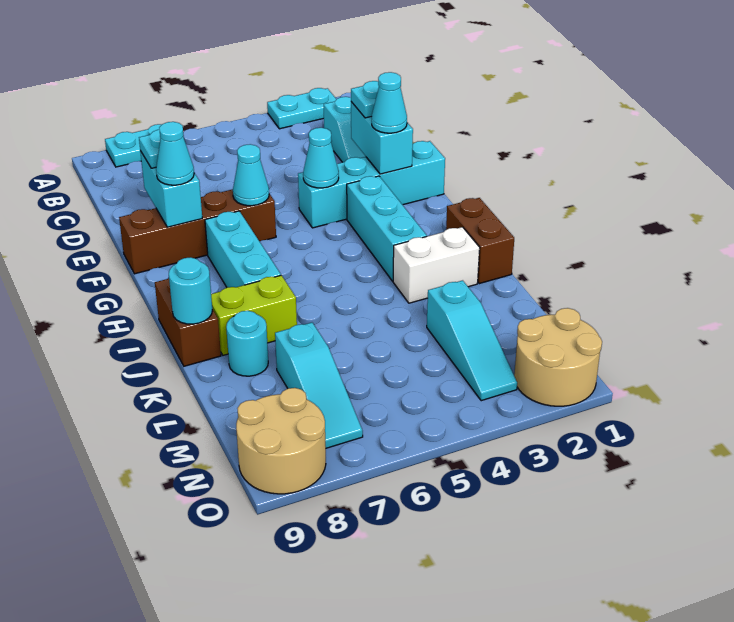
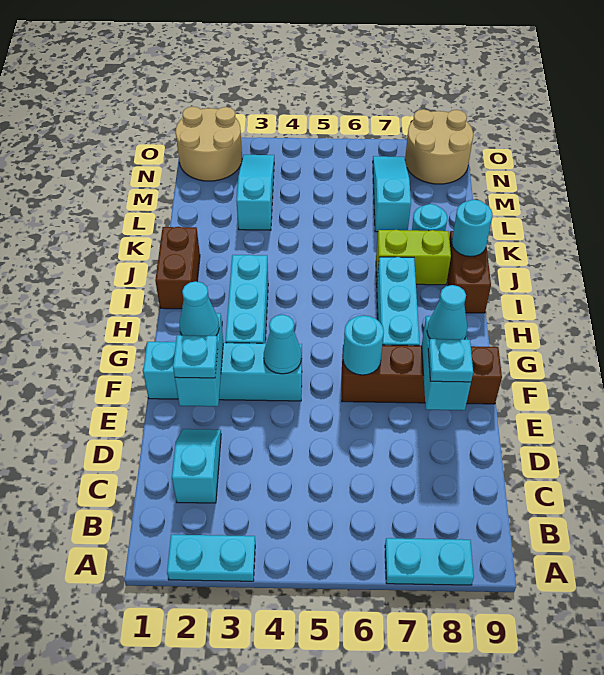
cyan cone F6 level 2 -> cyan round brick F6 level 2
white brick J2:J3 level 1 -> none

